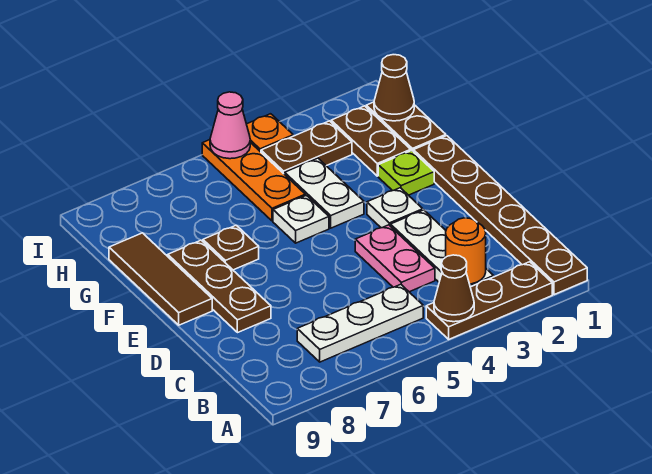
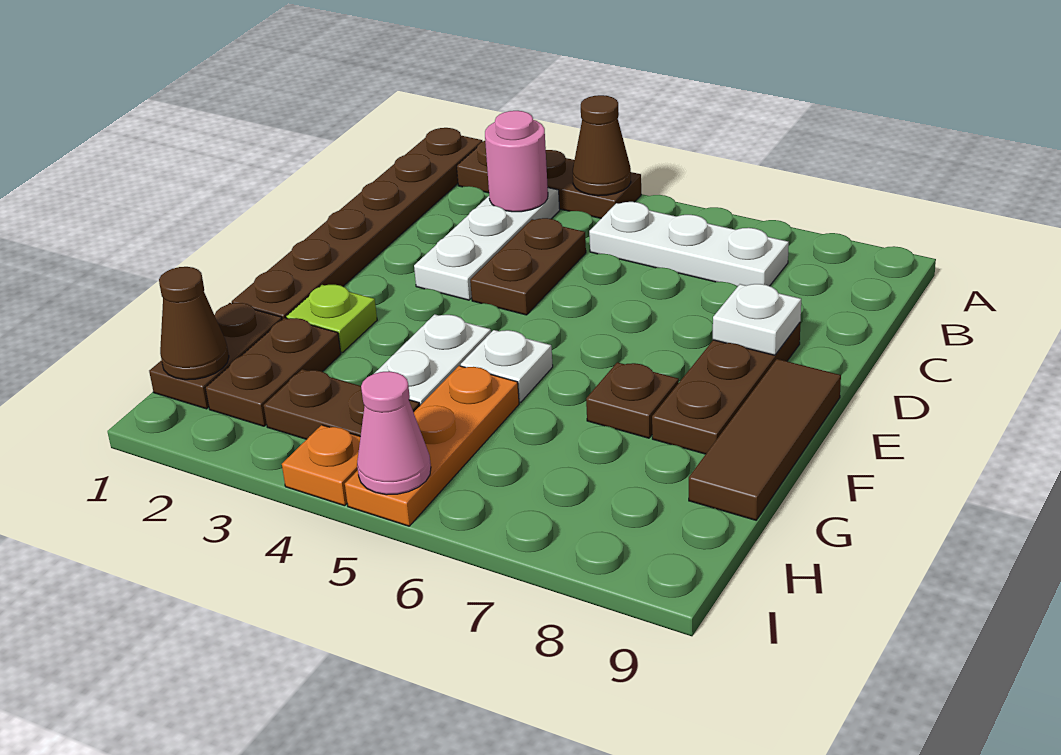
orange round brick B3 level 2 -> pink round brick B3 level 2
pink plate C4:D4 level 1 -> brown plate C4:D4 level 1
white plate E3 level 1 -> white plate D8 level 2

